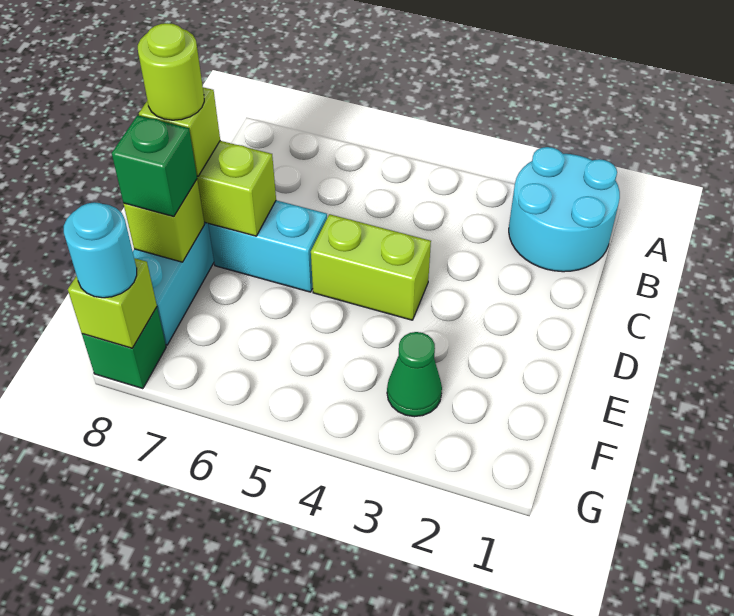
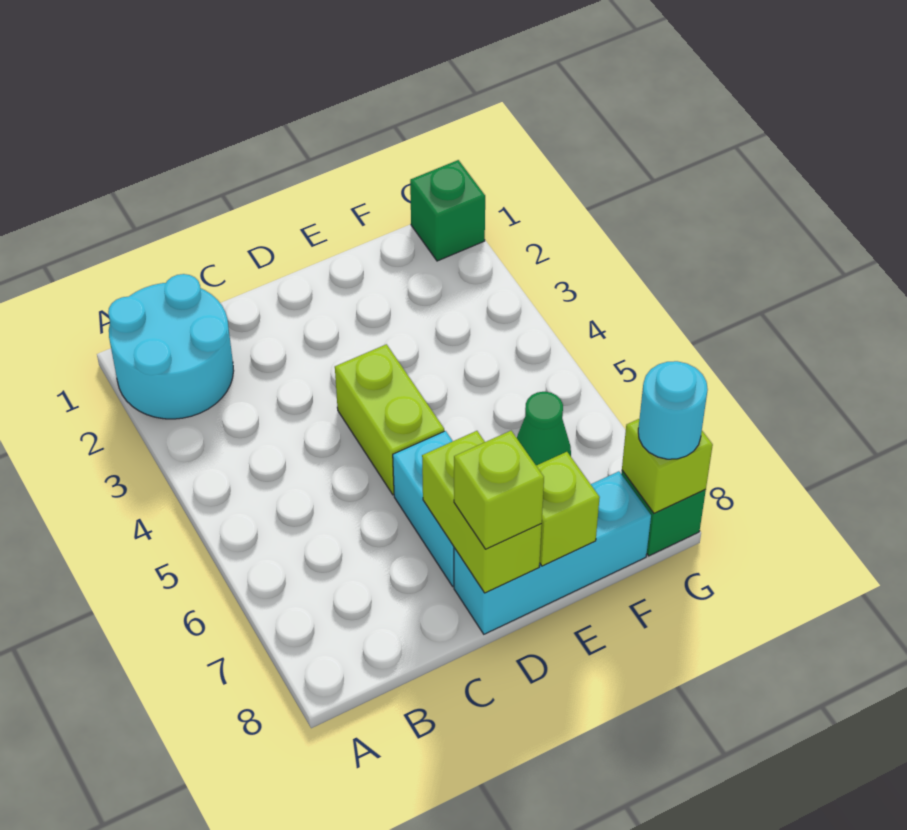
lime round brick D8 level 4 -> none
green brick E8 level 3 -> green brick G1 level 1
green cone F3 level 1 -> green cone F6 level 1

